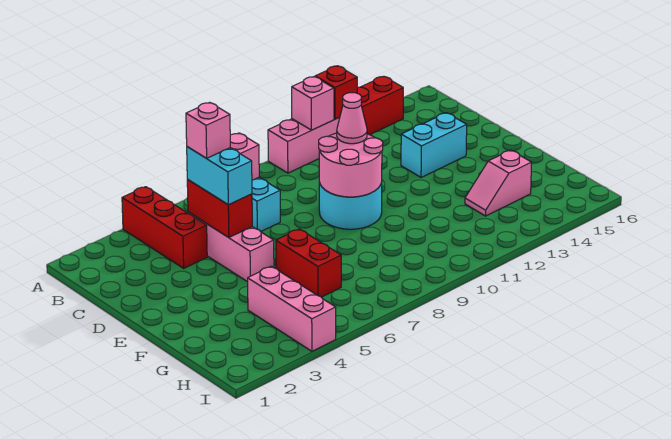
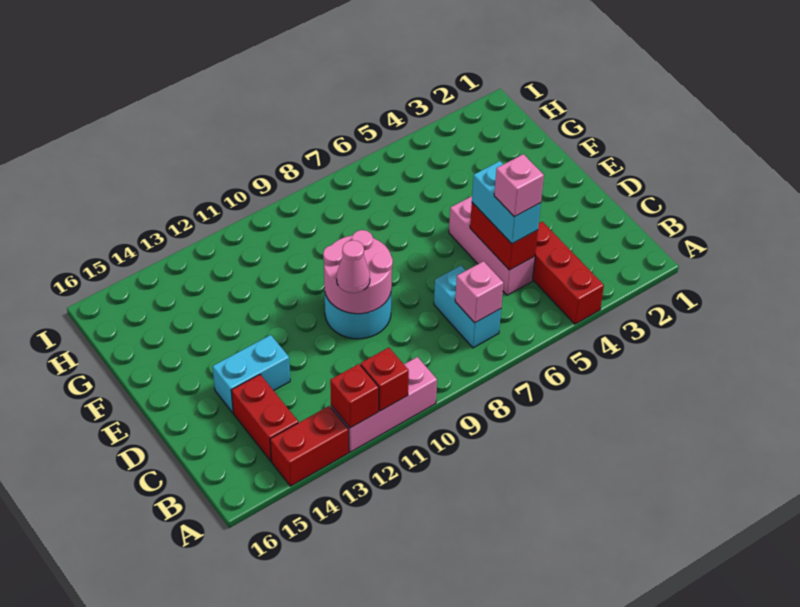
pink brick A11 level 2 -> red brick A11 level 2
red brick F6:G6 level 1 -> red brick B14:C14 level 1
pink brick G4:I4 level 1 -> none
pink slope G13:G14 level 1 top 14 -> none

